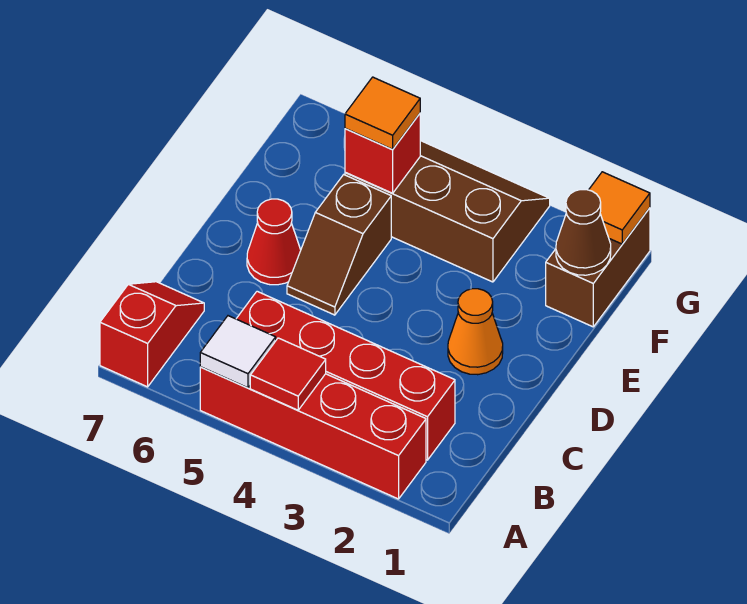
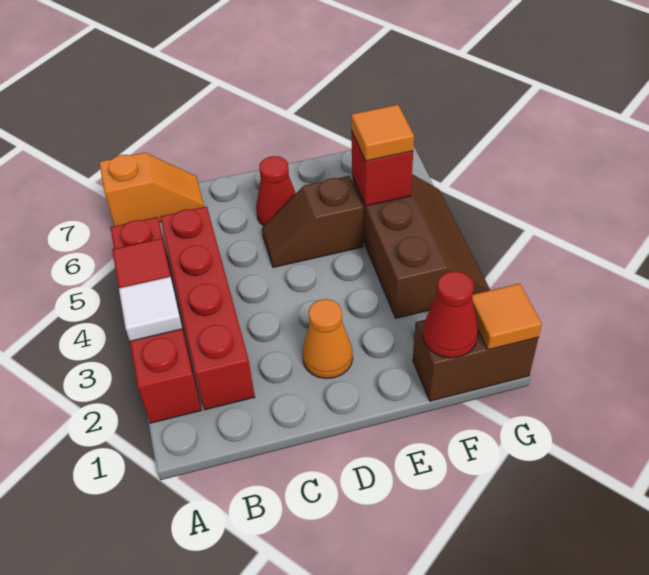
white tile A5 level 2 -> white tile A3 level 2
red slope A7:B7 level 1 top A -> orange slope A7:B7 level 1 top A
brown cone F1 level 2 -> red cone F1 level 2

